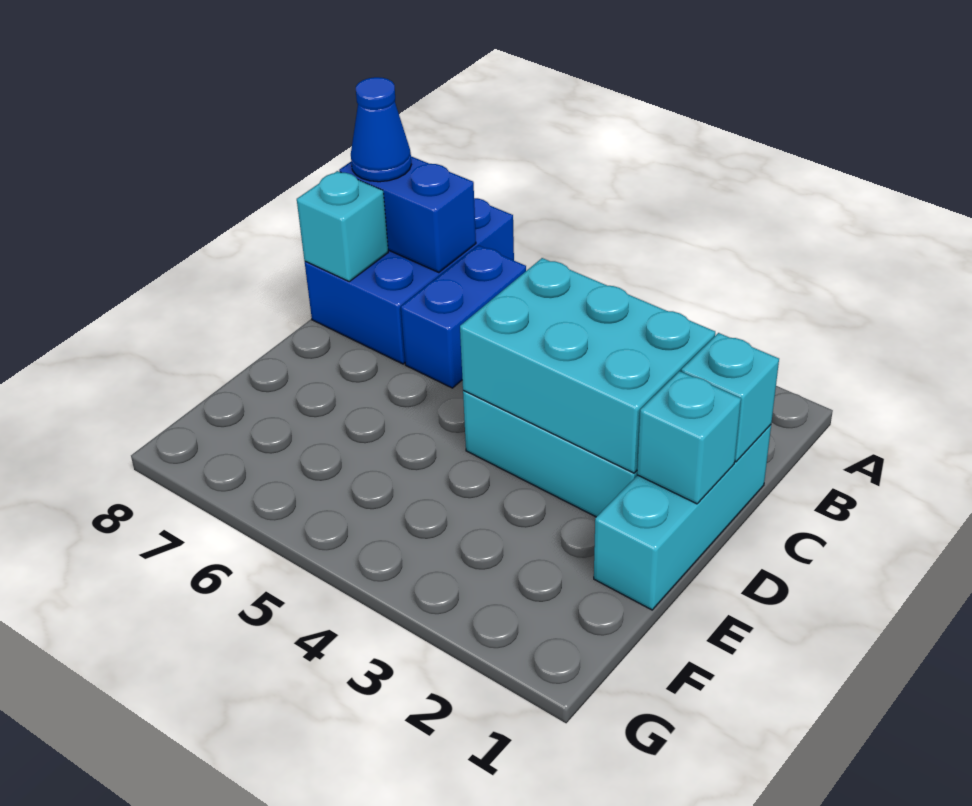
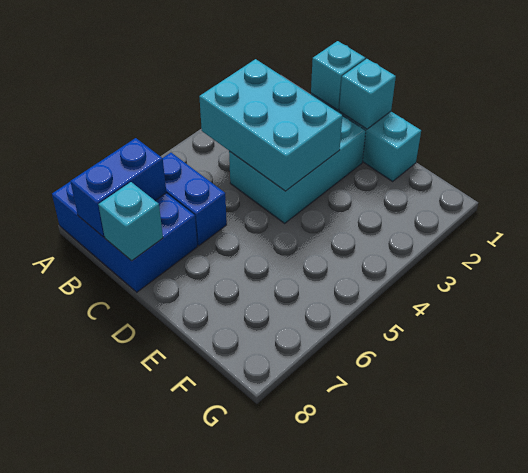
blue cone B8 level 3 -> none
cyan brick C2:D4 level 2 -> cyan brick B3:D4 level 2

